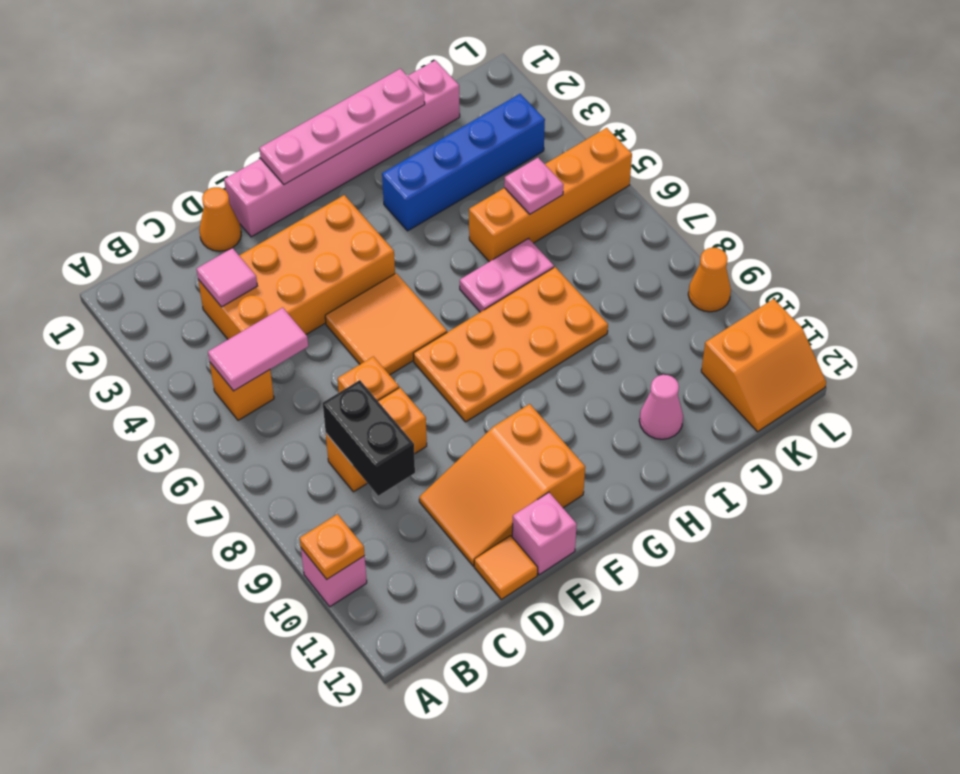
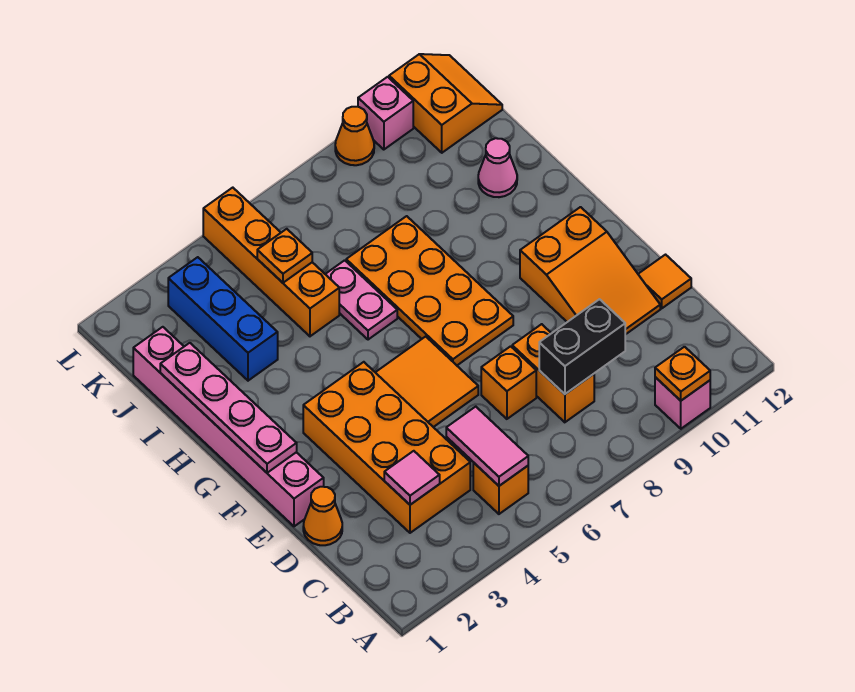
pink brick E12 level 1 -> pink brick L10 level 1
blue brick H3:K3 level 1 -> blue brick I3:K3 level 1
pink plate J5 level 2 -> orange plate J5 level 2

